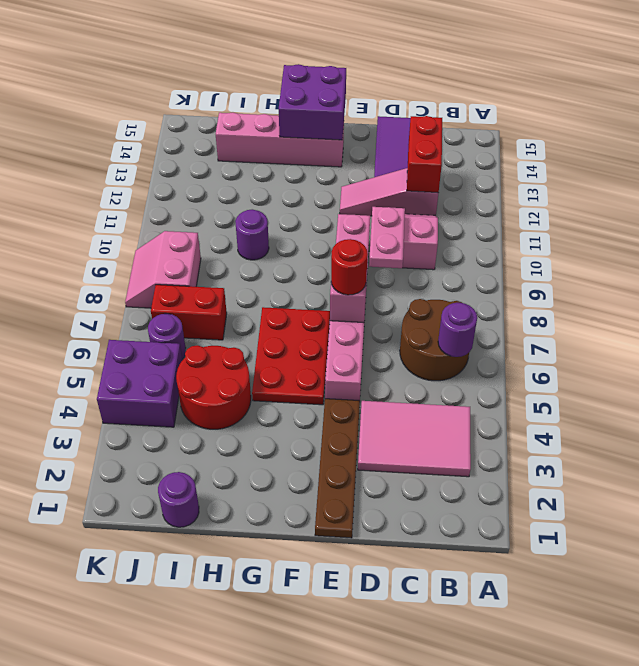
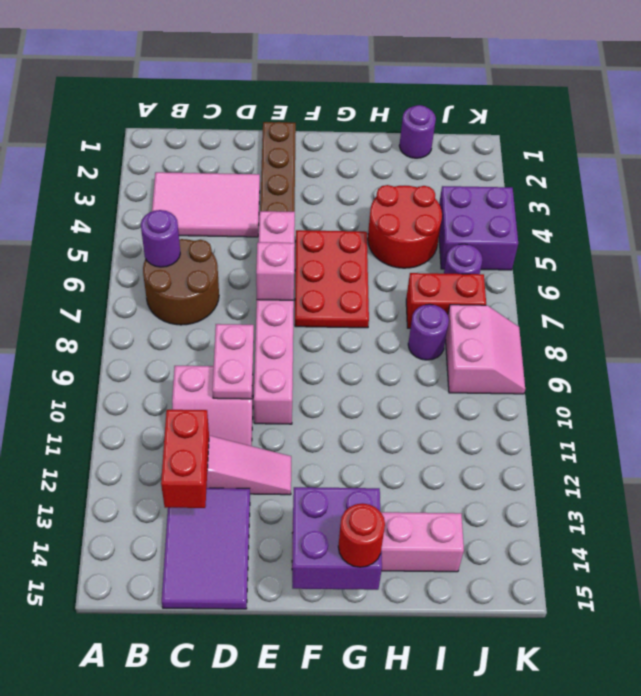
red round brick E7 level 3 -> red round brick G15 level 3
purple round brick H10 level 1 -> purple round brick I8 level 1

